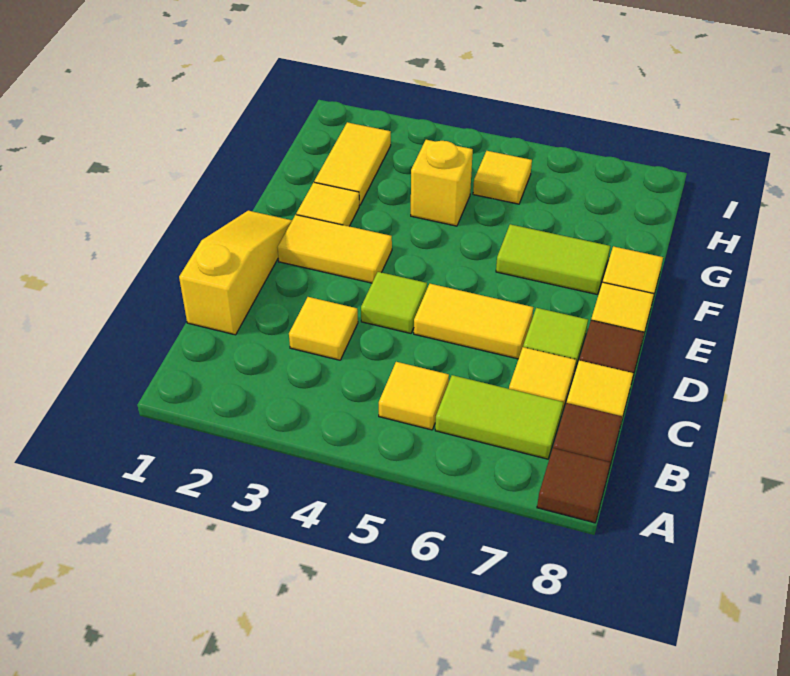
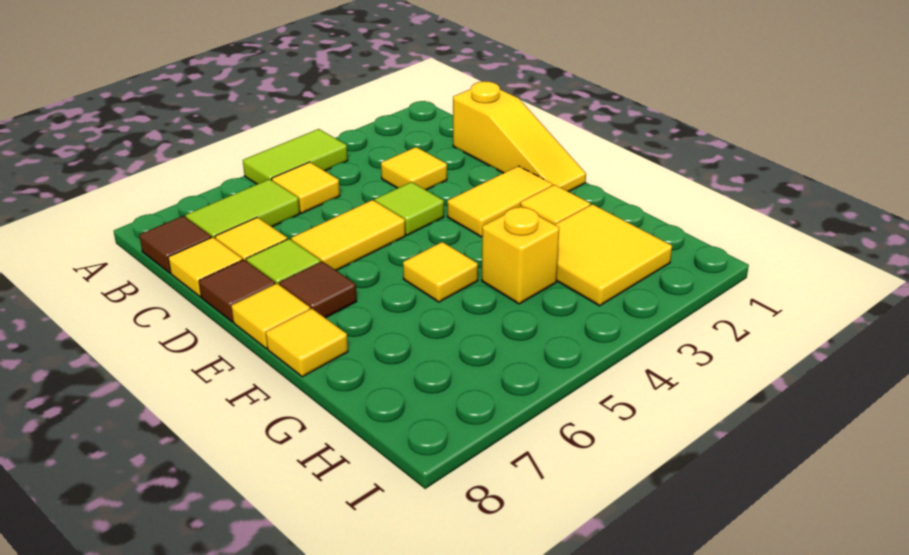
brown tile A8 level 1 -> brown tile E7 level 1
lime tile F6:F7 level 1 -> lime tile A4:A5 level 1
yellow tile G2:H2 level 1 -> yellow tile G2:H3 level 1
yellow tile H5 level 1 -> yellow tile F5 level 1

